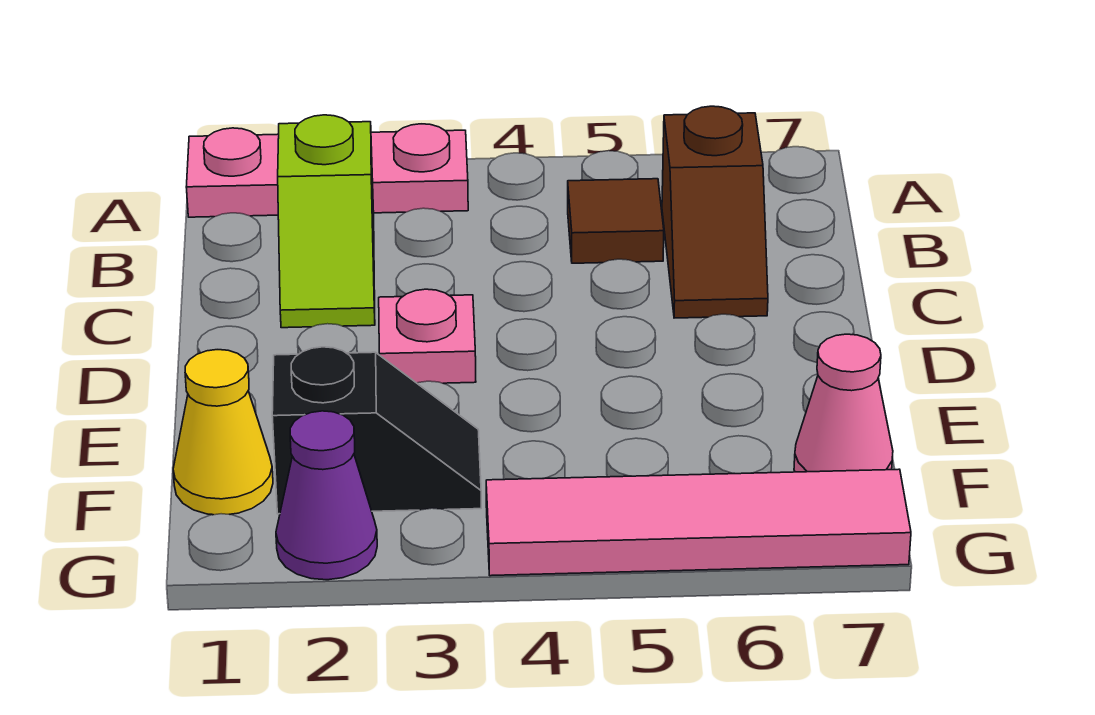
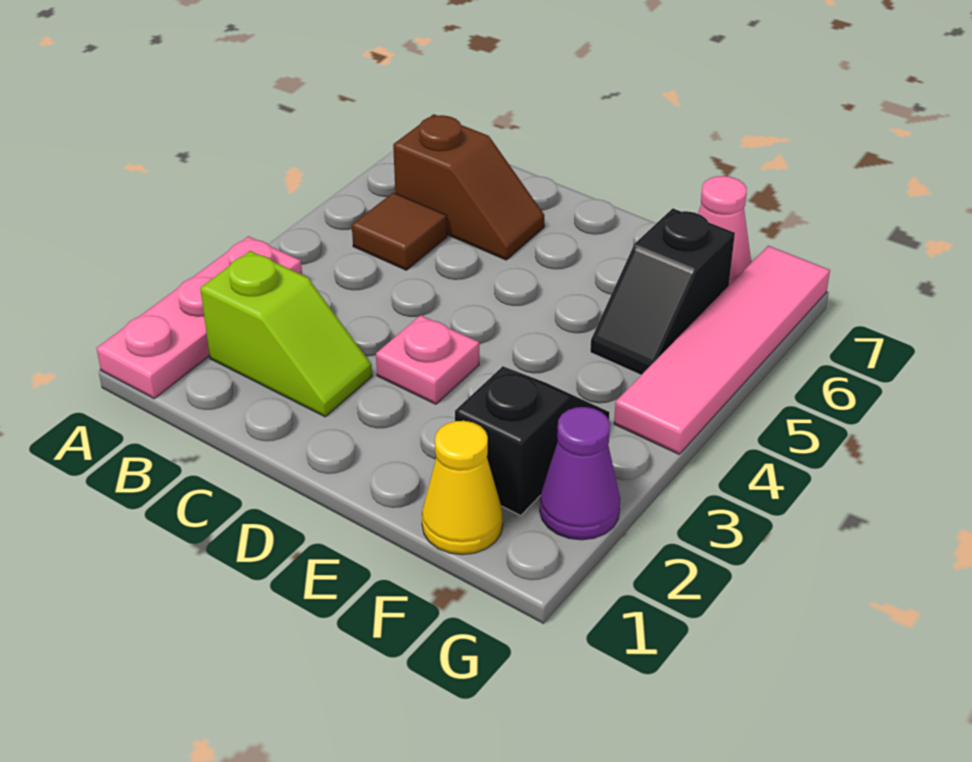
none -> black slope F5:F6 level 1 top 6

